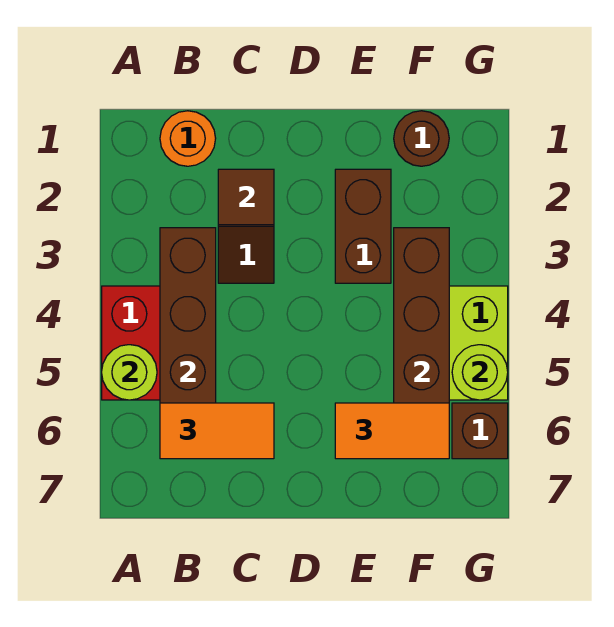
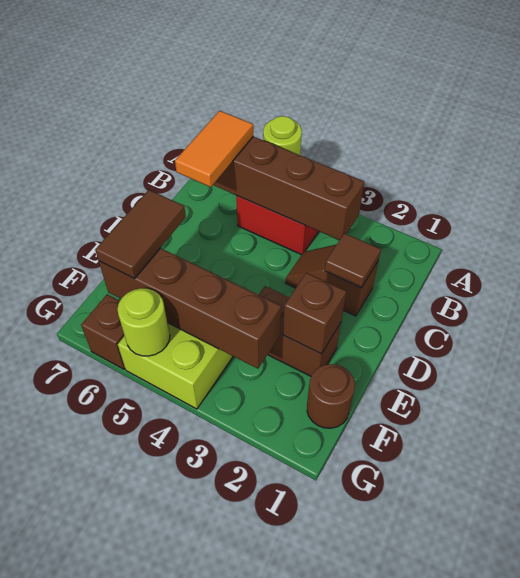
orange round brick B1 level 1 -> none
none -> brown brick E2 level 2
orange tile E6:F6 level 3 -> brown tile E6:F6 level 3

